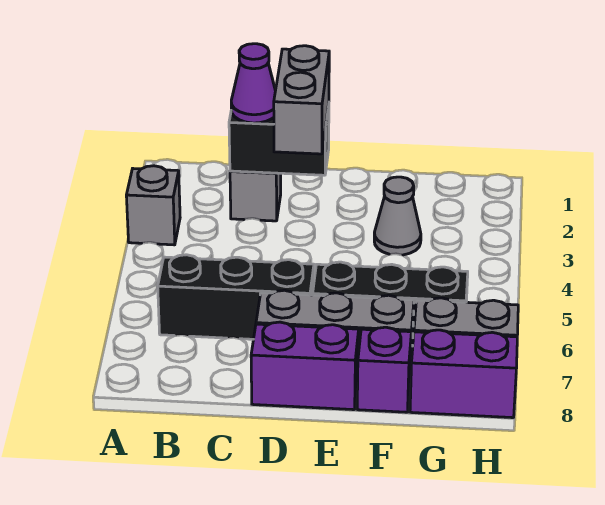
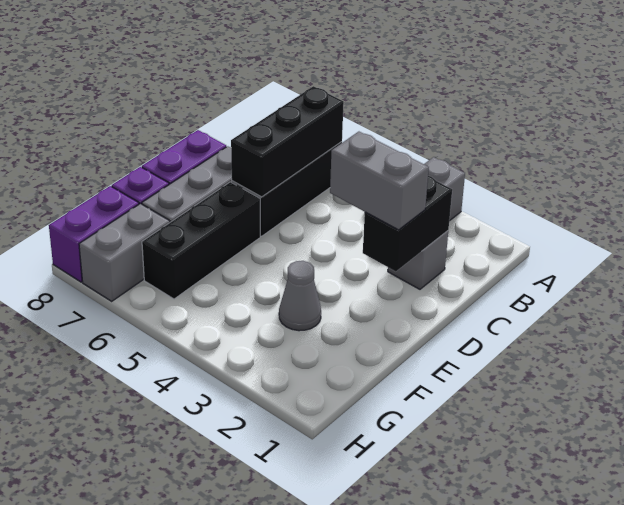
none -> black brick B6:D6 level 2
purple cone C2 level 3 -> none

